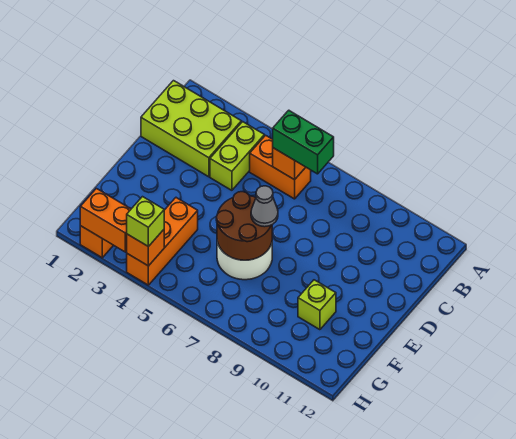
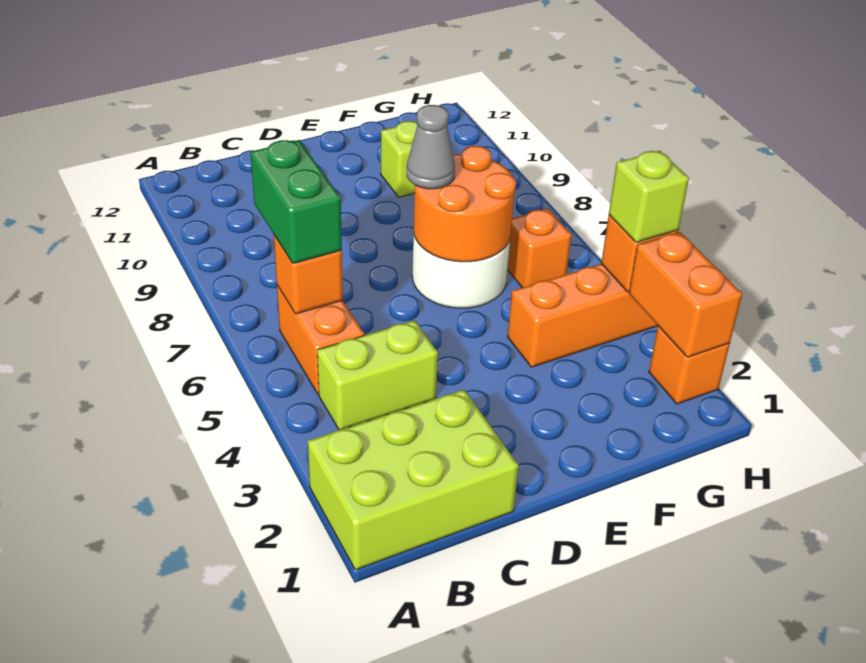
lime brick B1:C3 level 1 -> lime brick A1:C2 level 1
brown round brick E6:F7 level 2 -> orange round brick E6:F7 level 2
none -> orange brick G6 level 1

